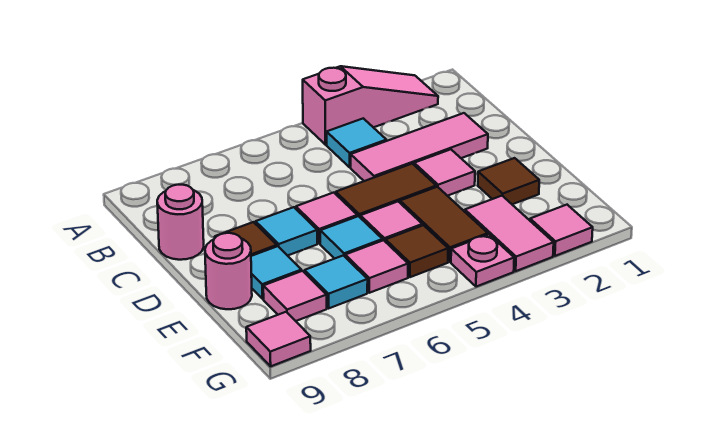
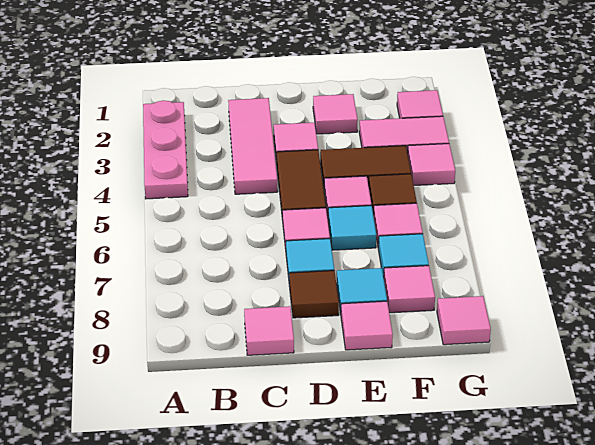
pink slope A2:A4 level 1 top 4 -> pink plate A2:A4 level 1
cyan tile B4 level 1 -> none
pink round brick C9 level 1 -> pink tile C9 level 1
brown tile E2 level 1 -> pink tile E2 level 1
pink round brick E9 level 1 -> pink tile E9 level 1
pink plate G4 level 1 -> pink tile G4 level 1

